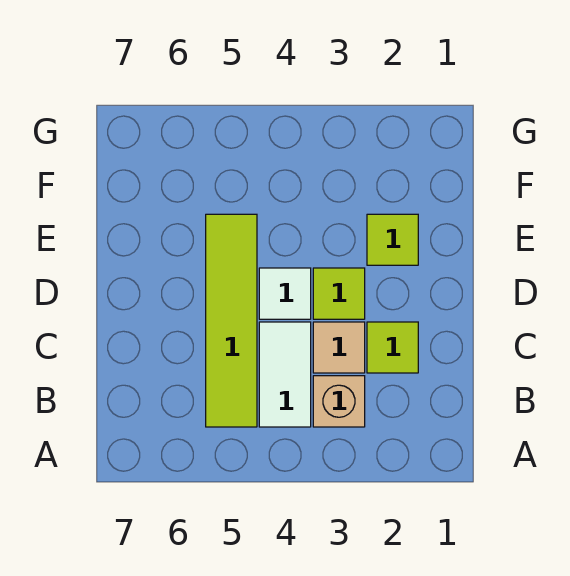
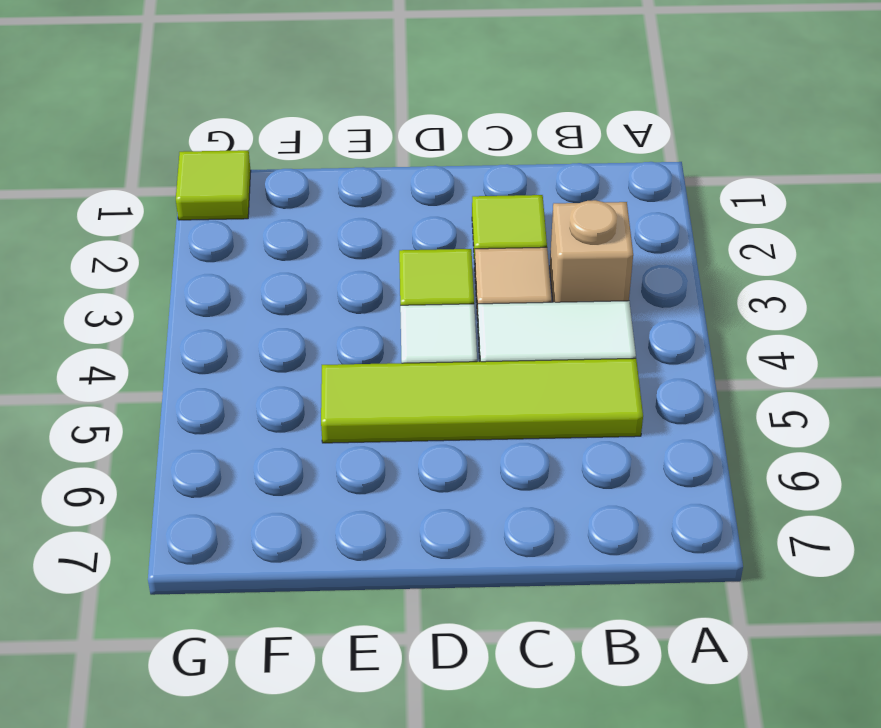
lime tile E2 level 1 -> lime tile G1 level 1

